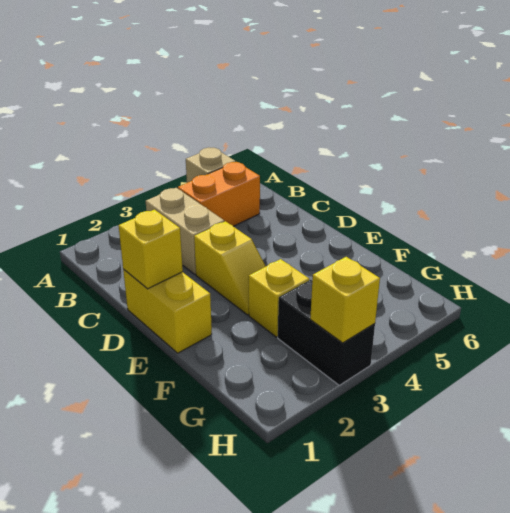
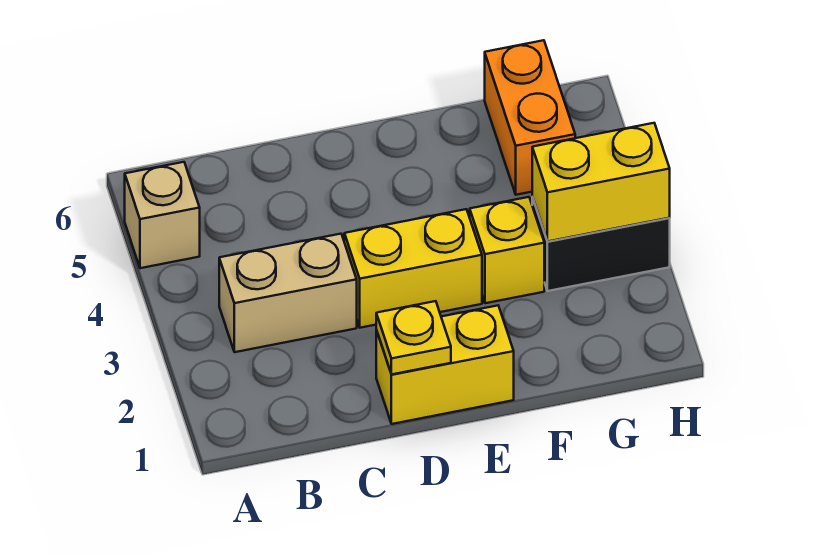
orange brick B4:B5 level 1 -> orange brick G5:G6 level 1
yellow brick D1 level 2 -> yellow plate D1 level 2
yellow slope D3:E3 level 1 top D -> yellow brick D3:E3 level 1
yellow brick H3 level 2 -> yellow brick G3:H3 level 2

